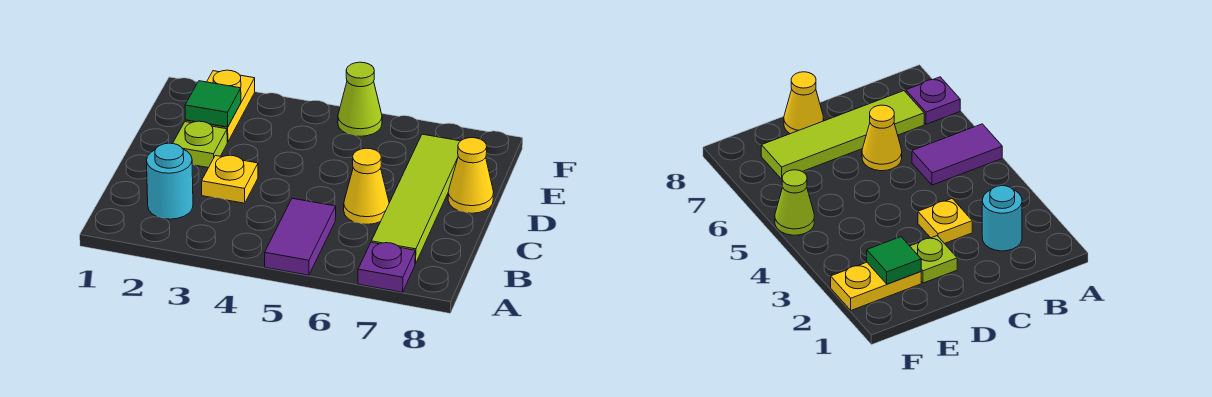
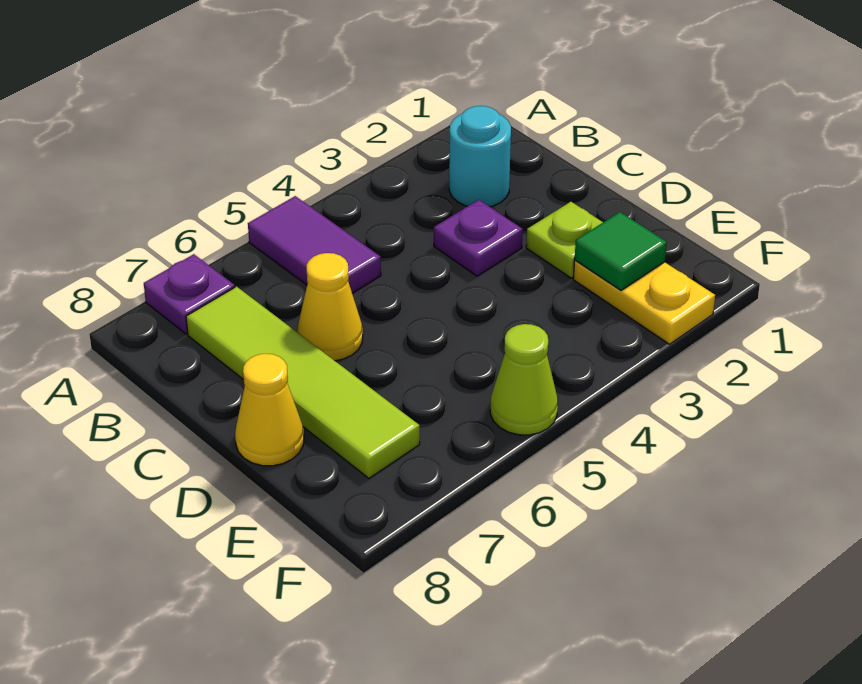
yellow plate C3 level 1 -> purple plate C3 level 1

